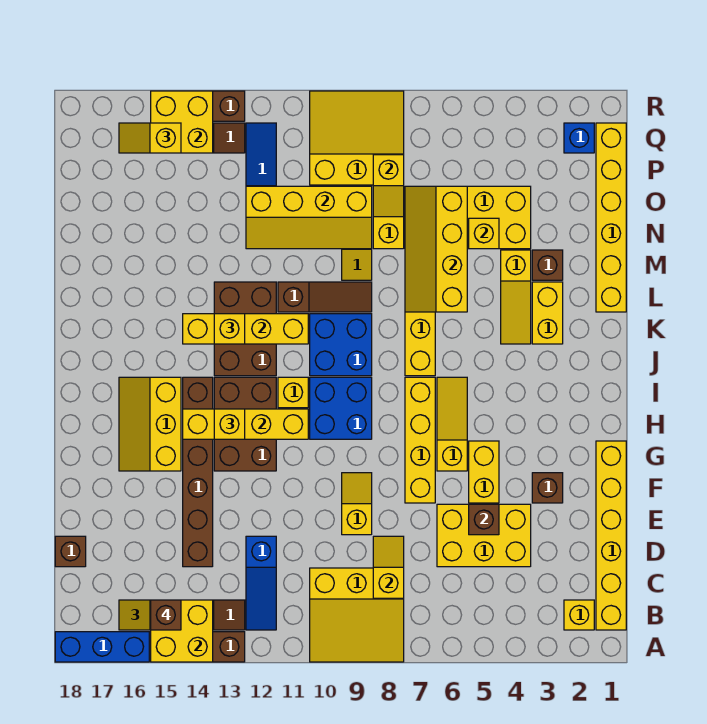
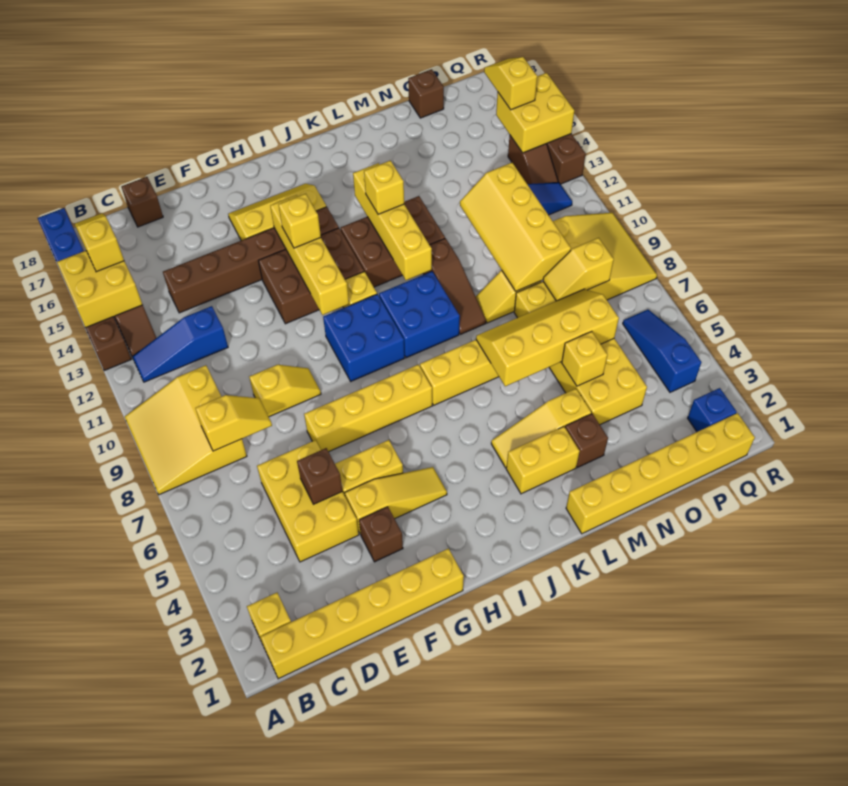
brown brick B15 level 4 -> brown brick O18 level 1
yellow slope G6:I6 level 1 top G -> yellow slope F4:H4 level 1 top F
none -> blue slope Q4:Q6 level 1 top 4

